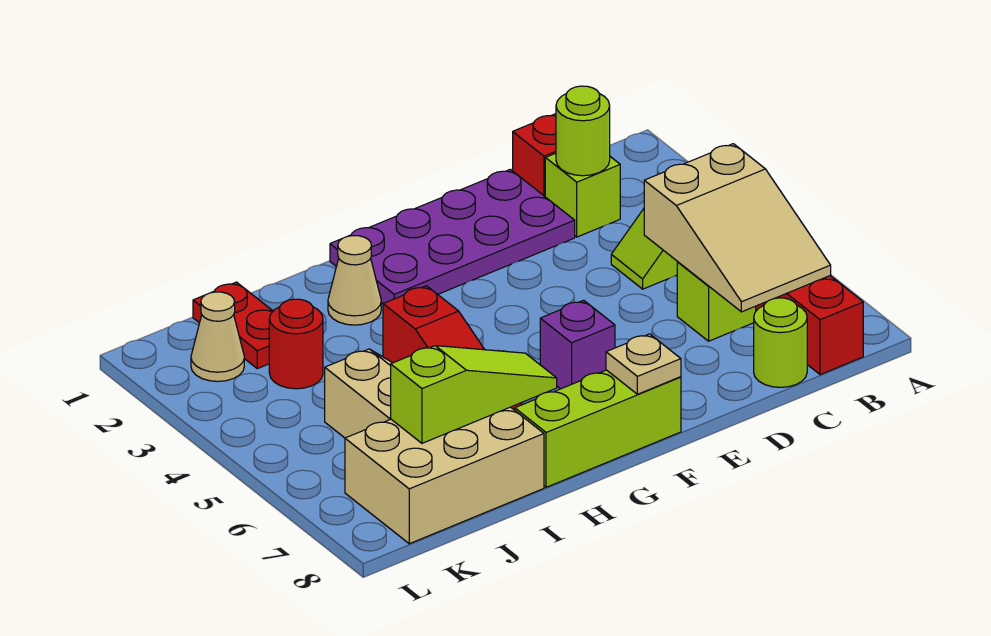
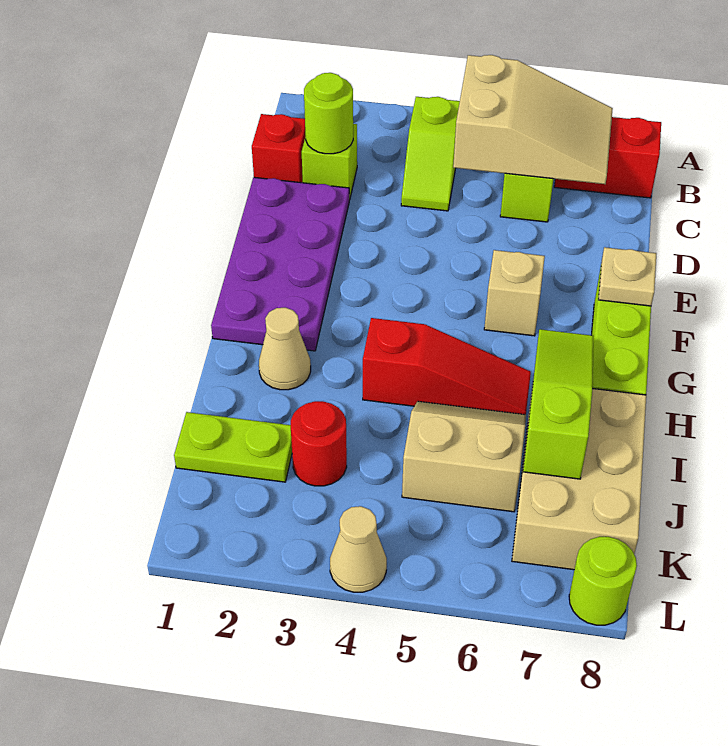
lime round brick C8 level 1 -> lime round brick L8 level 1
purple brick F6 level 1 -> tan brick F6 level 1
red plate J1:J2 level 1 -> lime plate J1:J2 level 1
tan cone K2 level 1 -> tan cone L4 level 1

